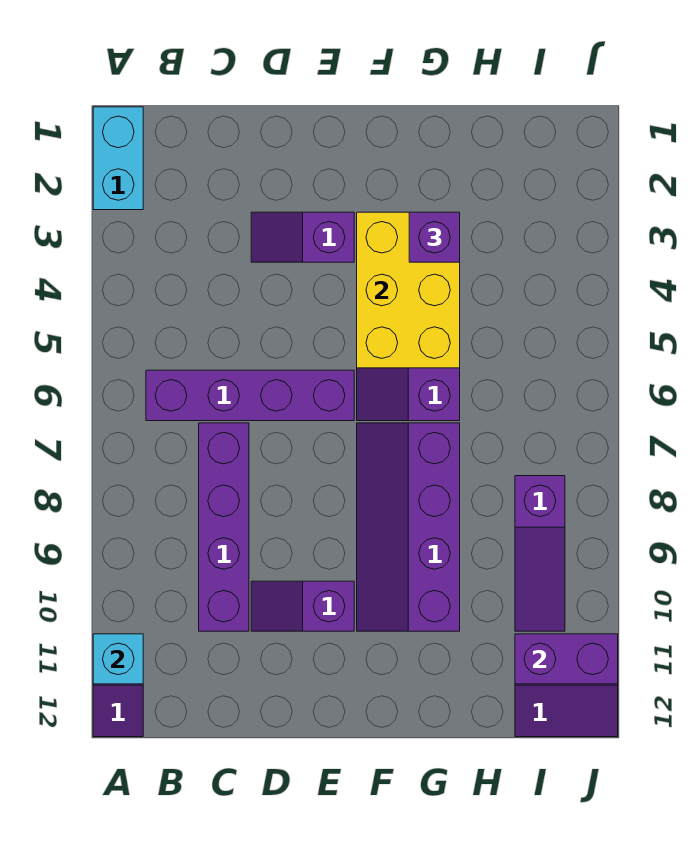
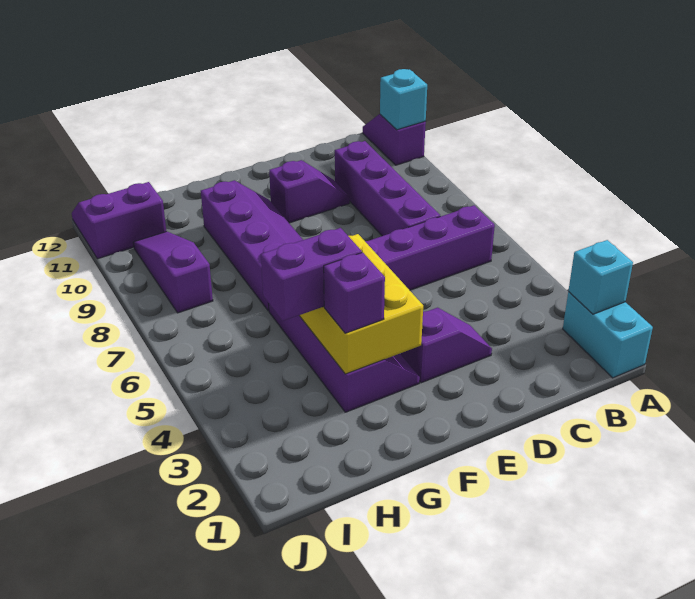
none -> cyan brick A2 level 2
purple brick I11:J11 level 2 -> purple brick G4:H4 level 3

